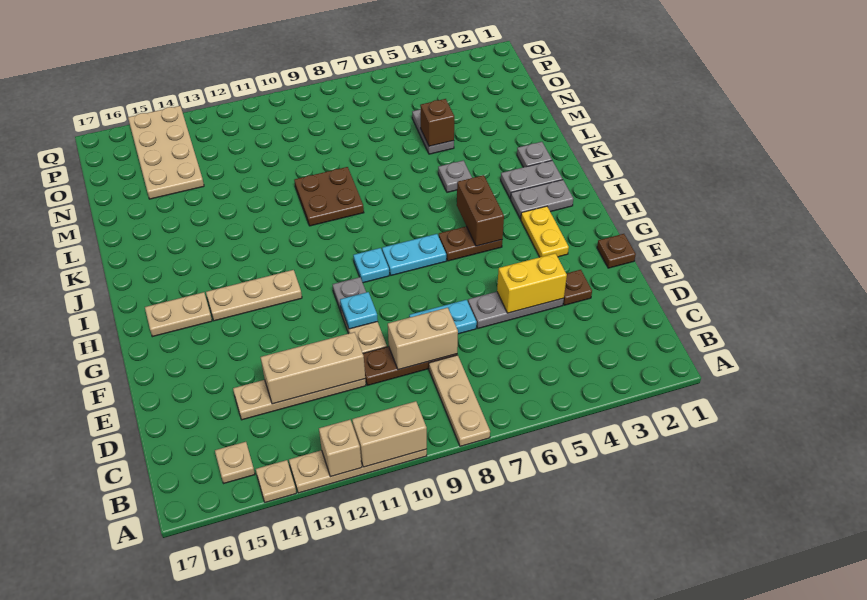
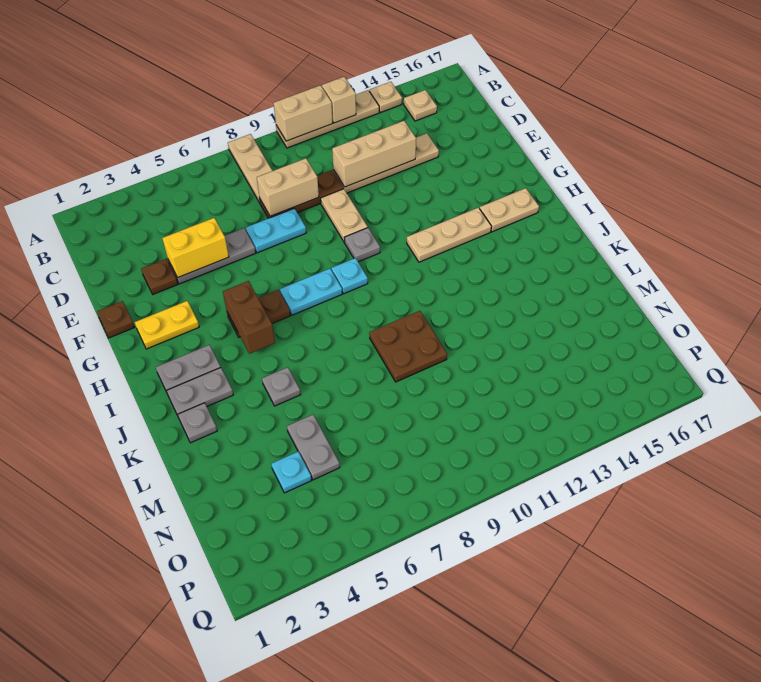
cyan plate F10 level 2 -> cyan plate N4 level 1
yellow plate G3:H3 level 1 -> yellow plate G2:G3 level 1
brown brick M5 level 2 -> none
tan plate N14:Q15 level 1 -> none

